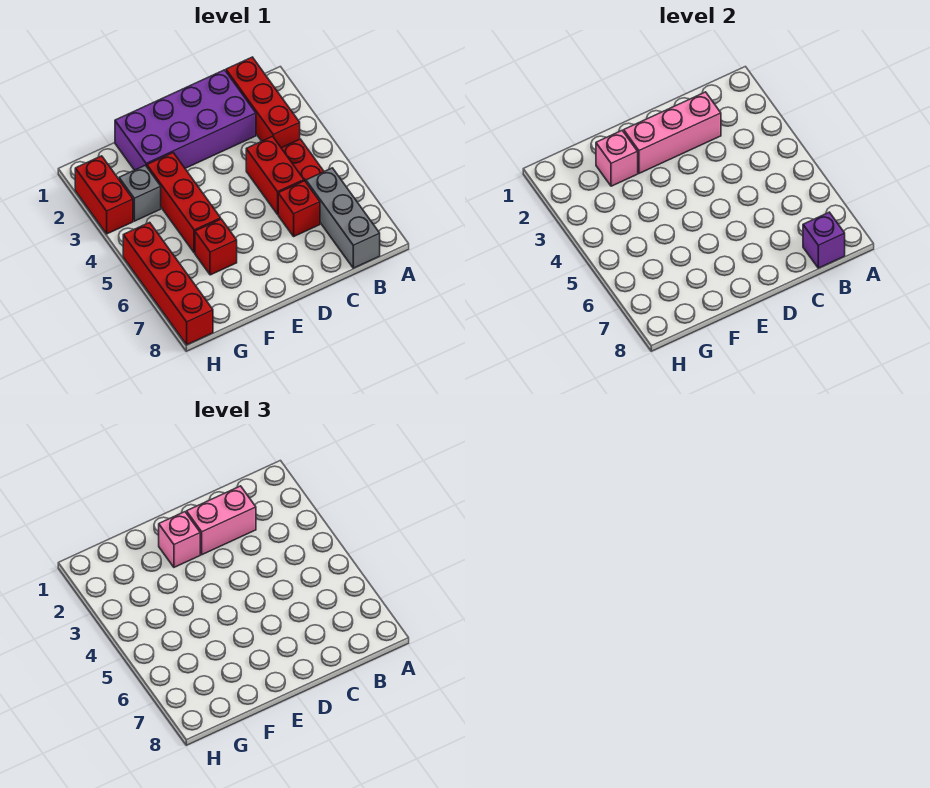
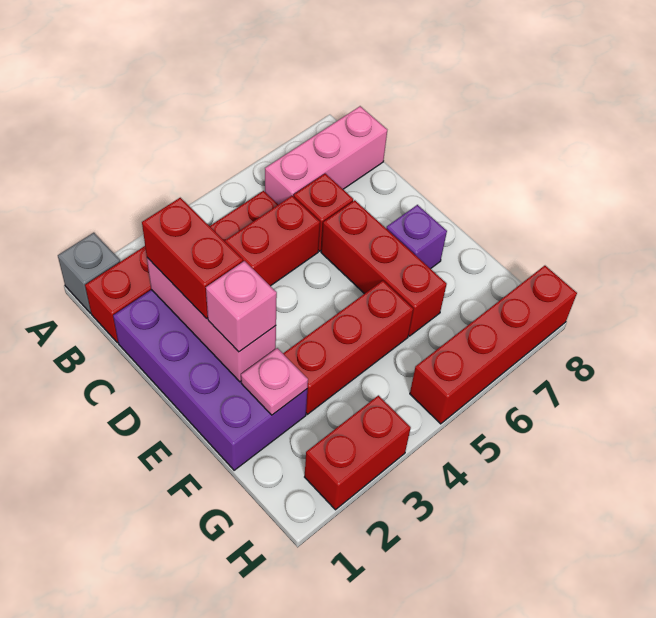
grey brick B6:B8 level 1 -> pink brick B6:B8 level 1
purple brick B8 level 2 -> purple brick E7 level 1
pink brick C2:D2 level 3 -> red brick C2:D2 level 3
pink brick F2 level 2 -> pink plate F2 level 2
red brick F6 level 1 -> red brick D6:F6 level 1
grey brick G3 level 1 -> grey brick A1 level 1

